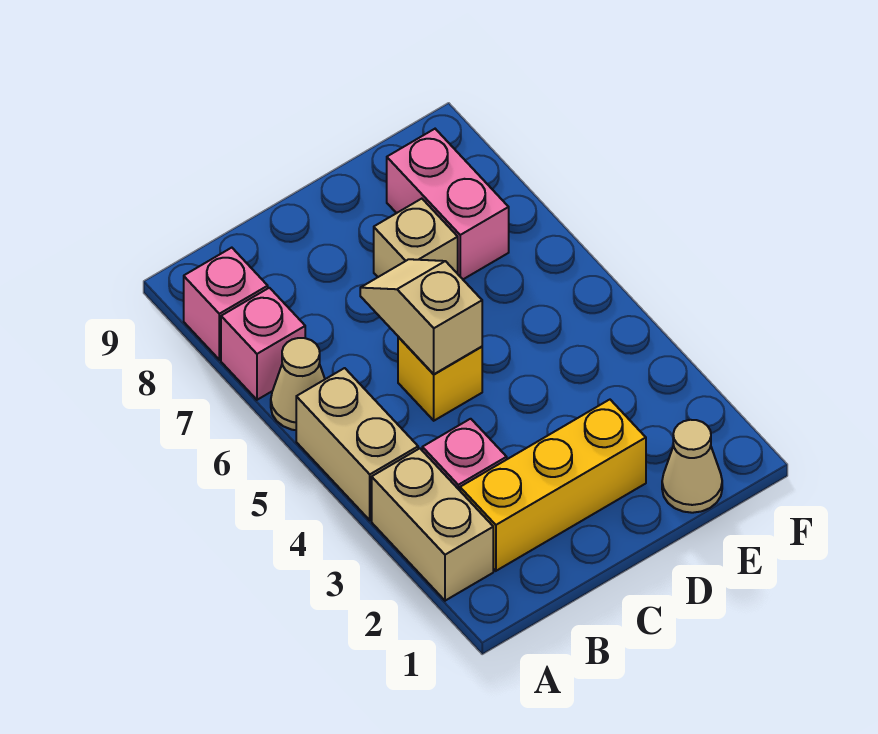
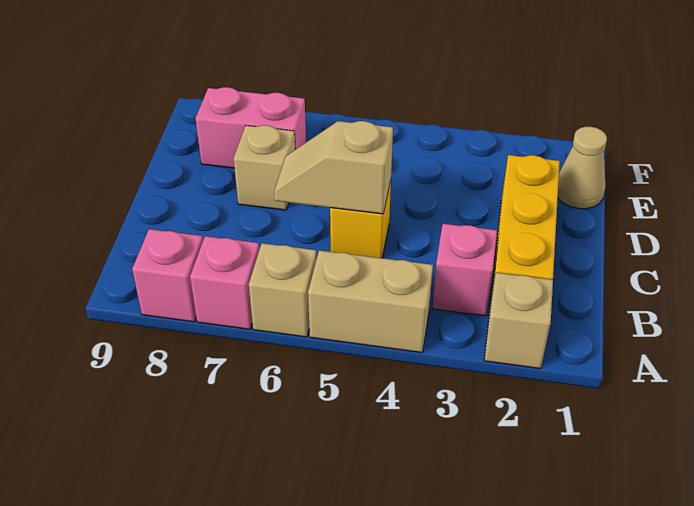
tan brick A2:A3 level 1 -> tan brick A2 level 1
tan cone A6 level 1 -> tan brick A6 level 1

